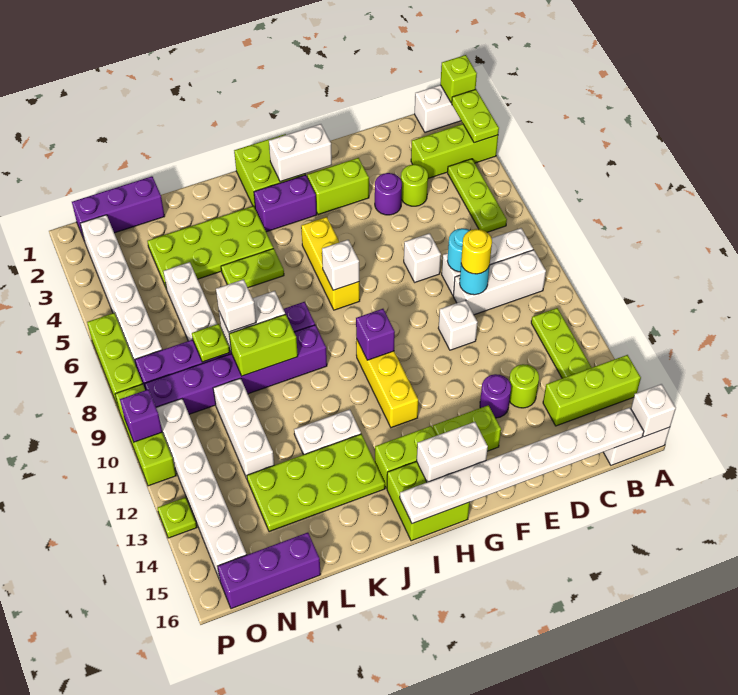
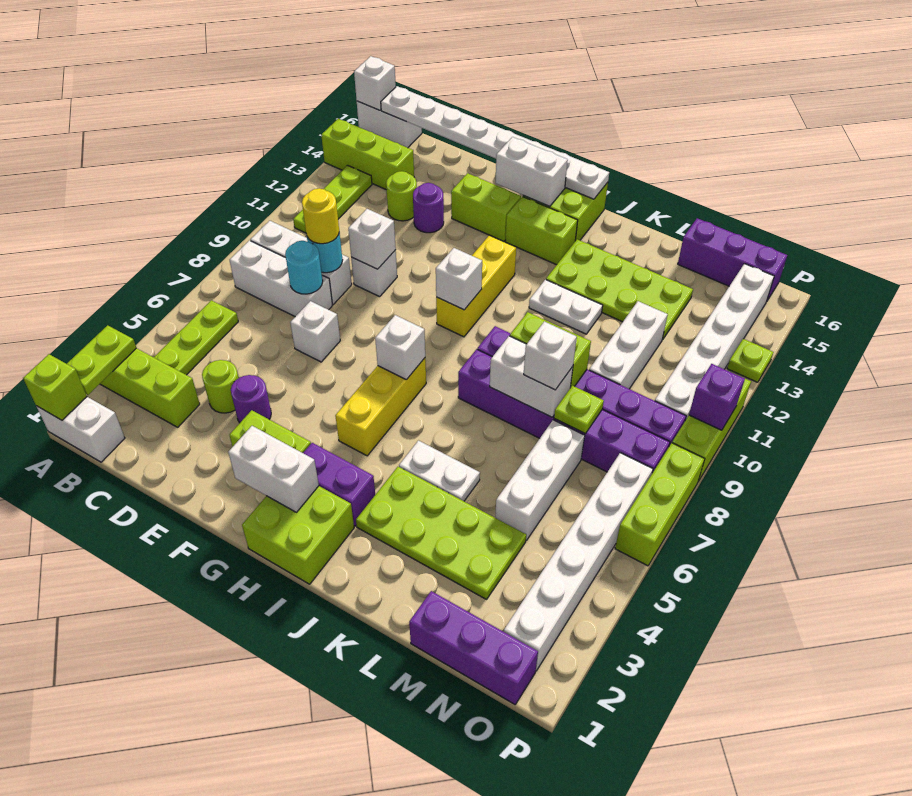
none -> white brick E10 level 2
purple brick H10 level 2 -> white brick H10 level 2
lime plate J5:K5 level 1 -> white plate J5:K5 level 1

